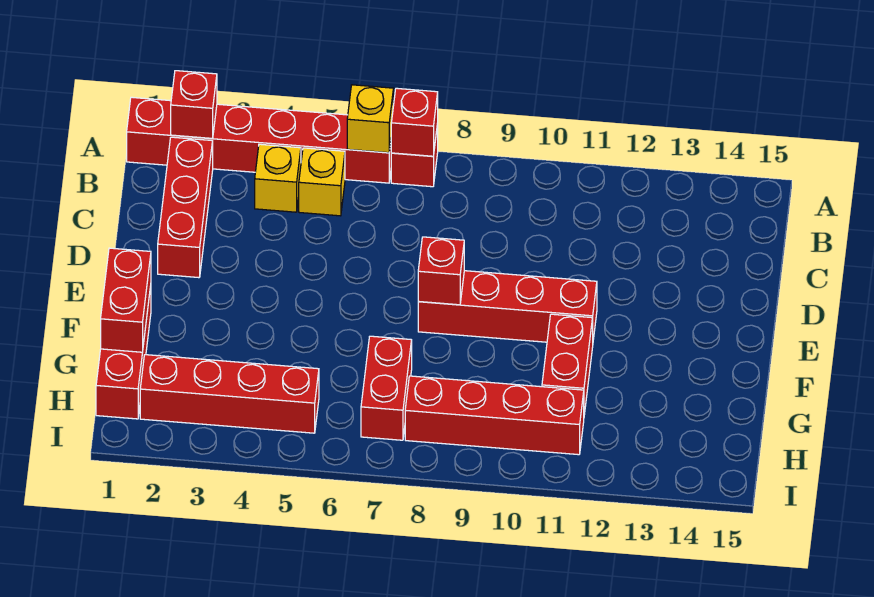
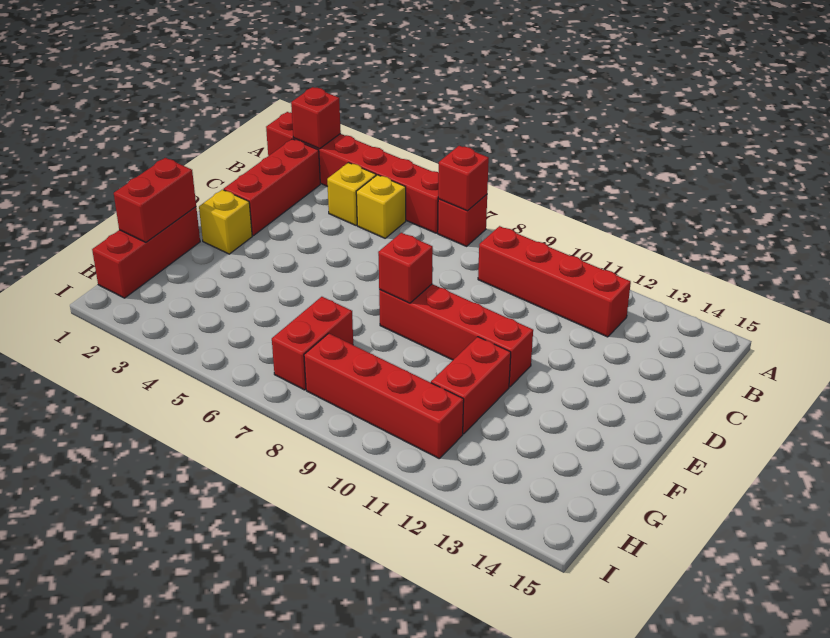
yellow brick A6 level 2 -> yellow brick E2 level 1
red brick H2:H5 level 1 -> red brick B9:B12 level 1

